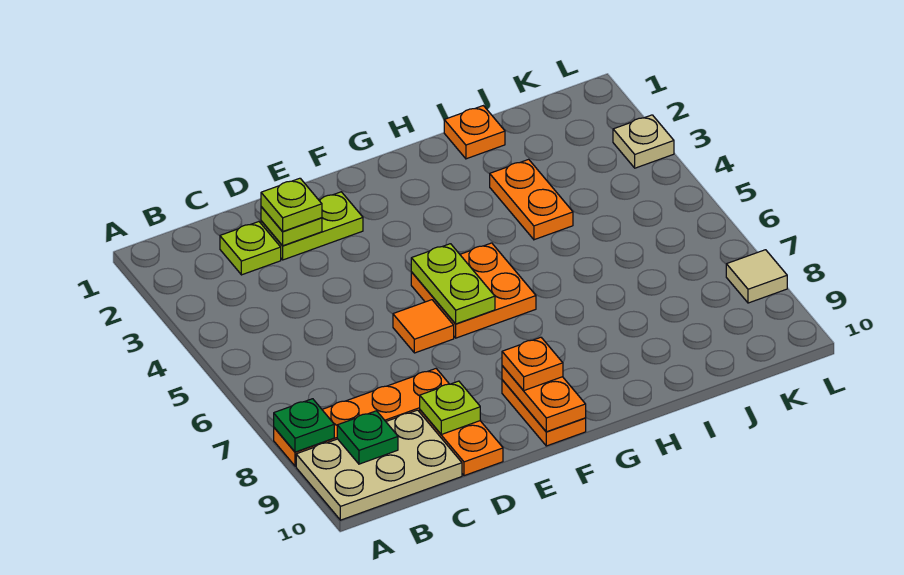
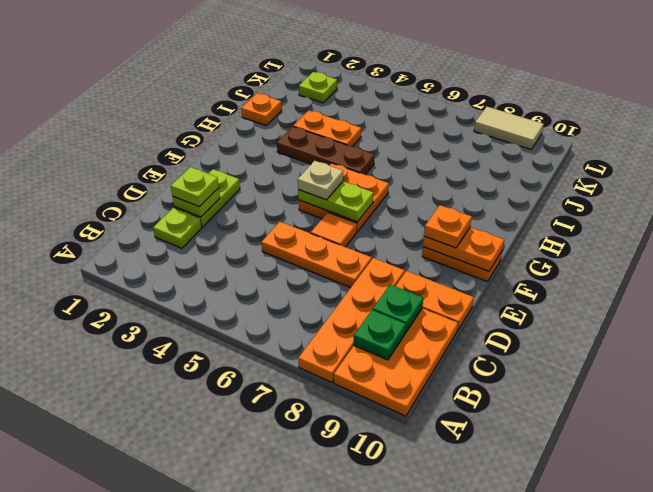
green plate A8 level 2 -> green plate C9 level 2
tan plate A9:C10 level 1 -> orange plate A9:C10 level 1
none -> orange plate D5:D7 level 1
lime plate D9 level 2 -> lime plate K2 level 1
none -> brown plate H3:H5 level 1
tan plate L3 level 1 -> tan plate F5 level 3
tan tile L8 level 1 -> tan tile L8:L9 level 1

